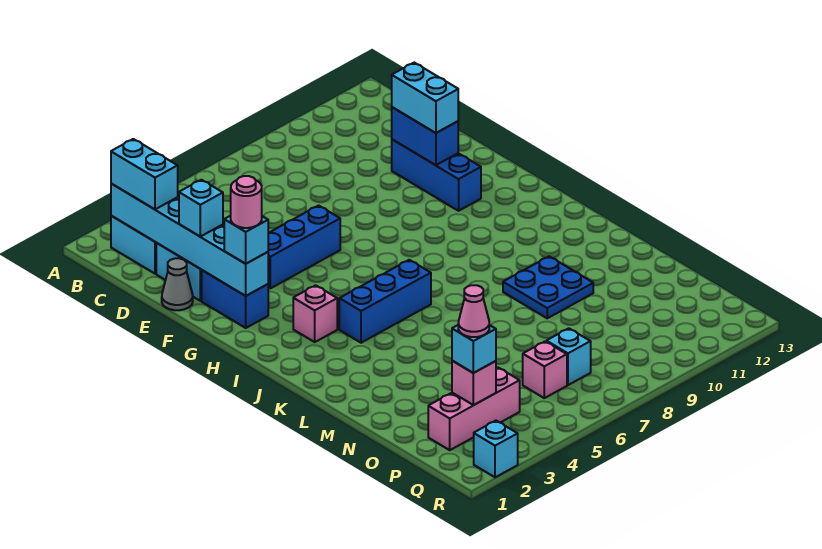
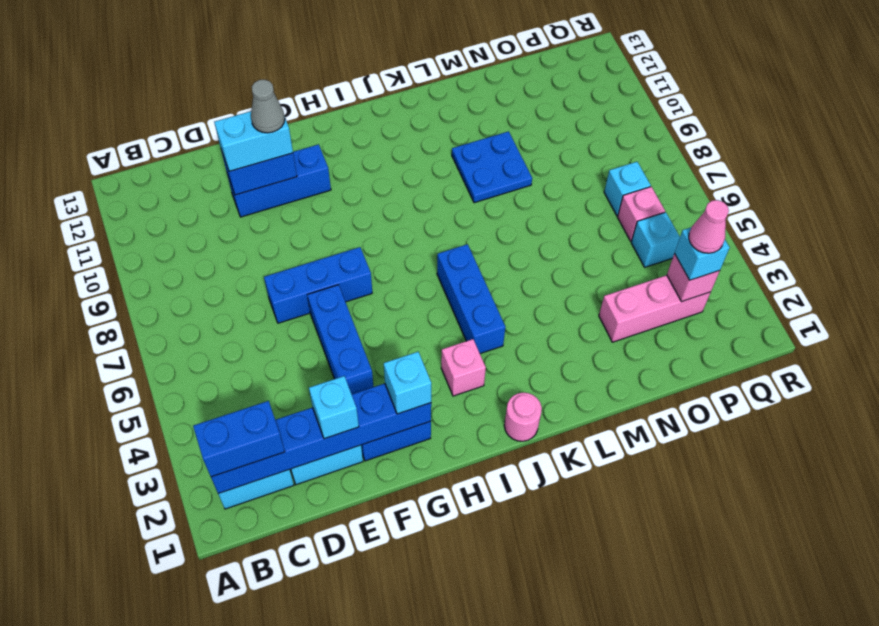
cyan brick B2:G2 level 2 -> blue brick B2:G2 level 2
cyan brick B2:C2 level 3 -> blue brick B2:C2 level 3
grey cone E1 level 1 -> grey cone F11 level 4
none -> blue brick E7:G7 level 1
pink round brick G2 level 4 -> pink round brick J1 level 1
pink brick P2:P4 level 1 -> pink brick N3:P3 level 1
cyan brick R2 level 1 -> cyan brick P5 level 1

